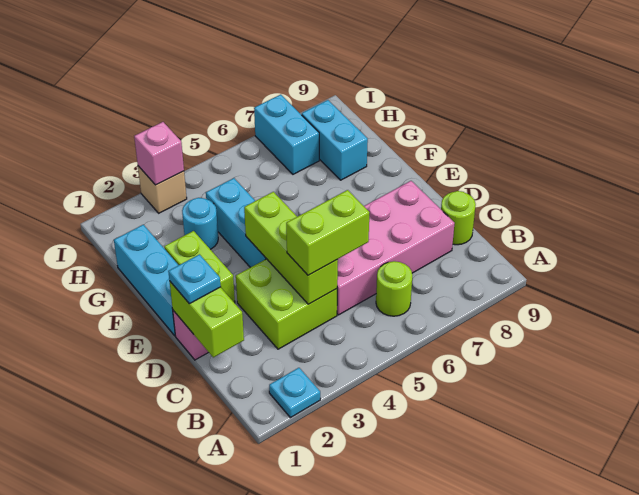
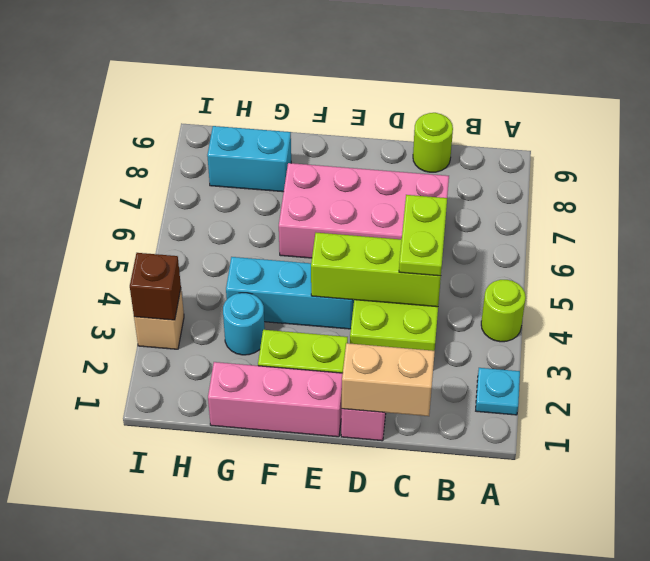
lime round brick B6 level 1 -> lime round brick A4 level 1
lime brick C1:D1 level 2 -> tan brick C1:D1 level 2
lime brick C4:C5 level 3 -> lime plate C4:C5 level 3
pink brick C5:D8 level 1 -> pink brick C6:F7 level 1
cyan plate D1 level 3 -> none
cyan brick E1:G1 level 1 -> pink brick E1:G1 level 1
cyan brick H7:I7 level 1 -> none
pink brick I3 level 2 -> brown brick I3 level 2

